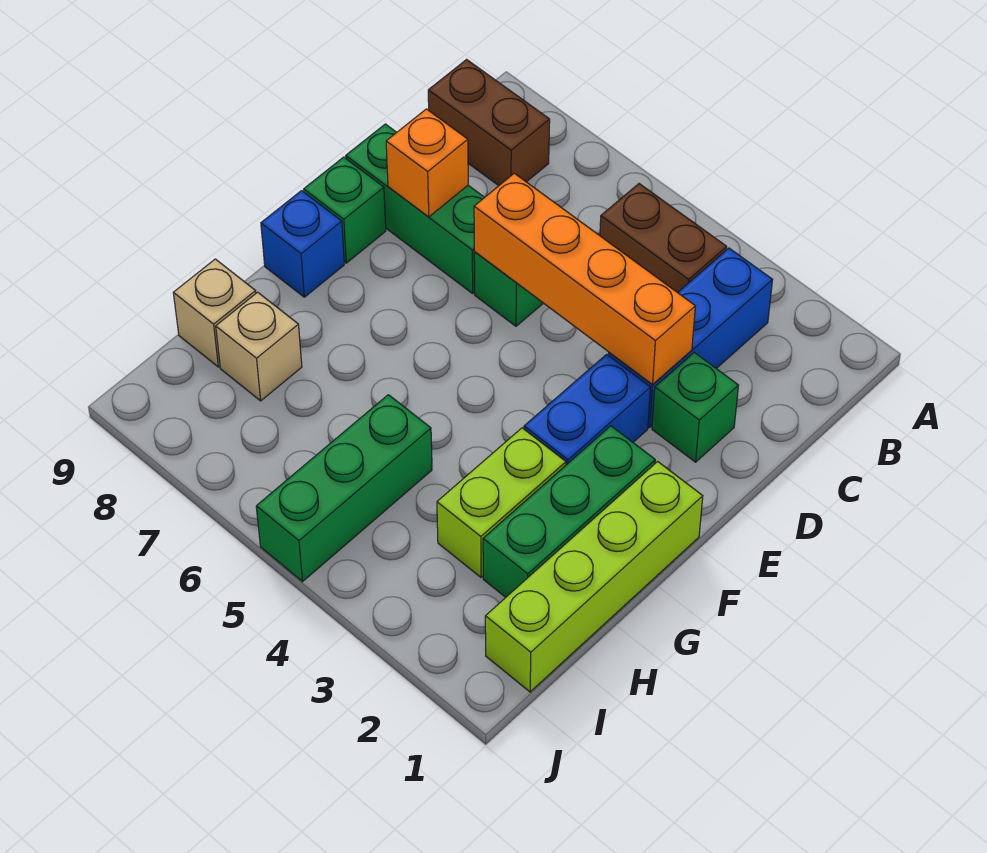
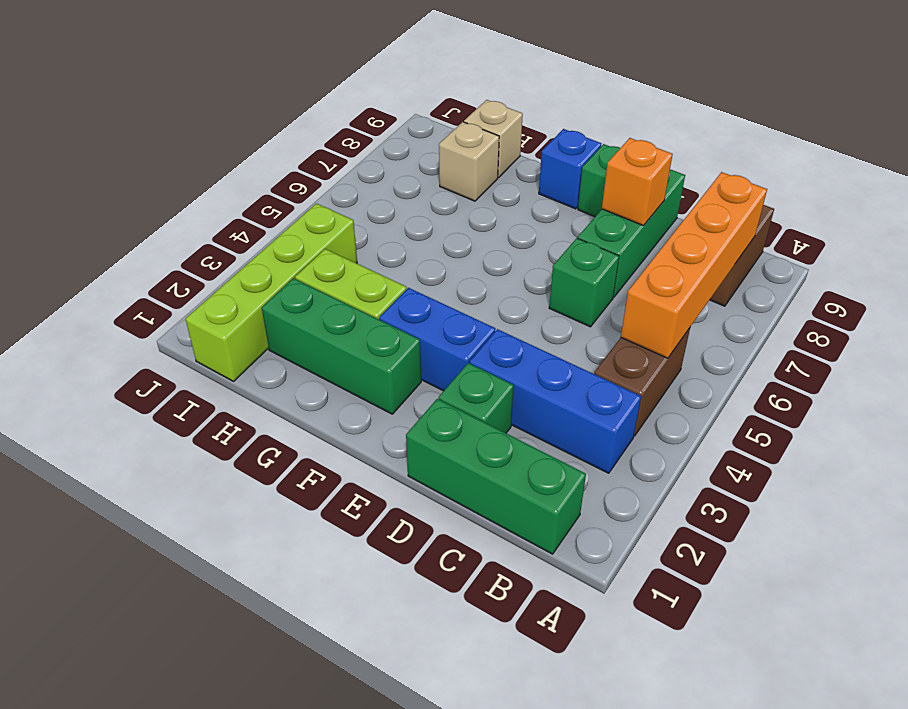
orange brick D3:D6 level 2 -> orange brick B5:B8 level 2
lime brick F1:I1 level 1 -> lime brick I1:I4 level 1
green brick H5:J5 level 1 -> green brick B1:D1 level 1

